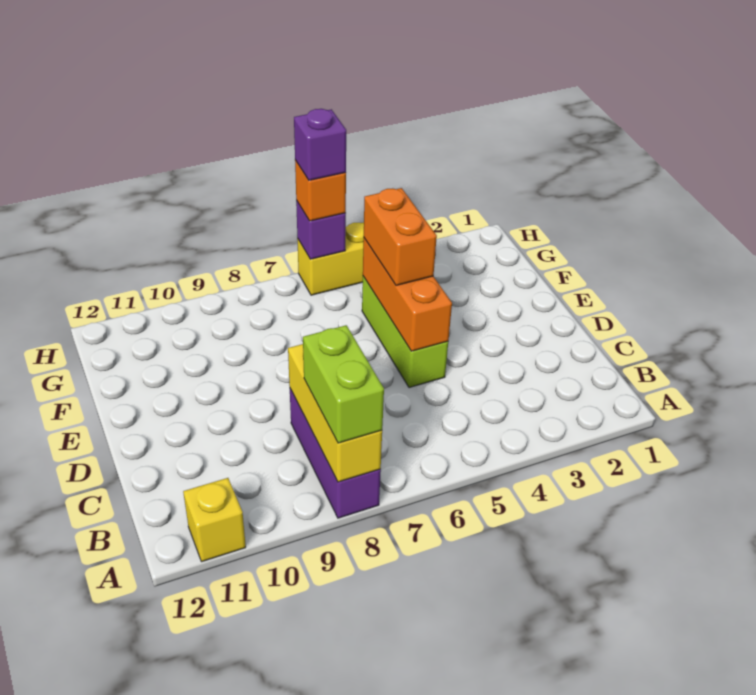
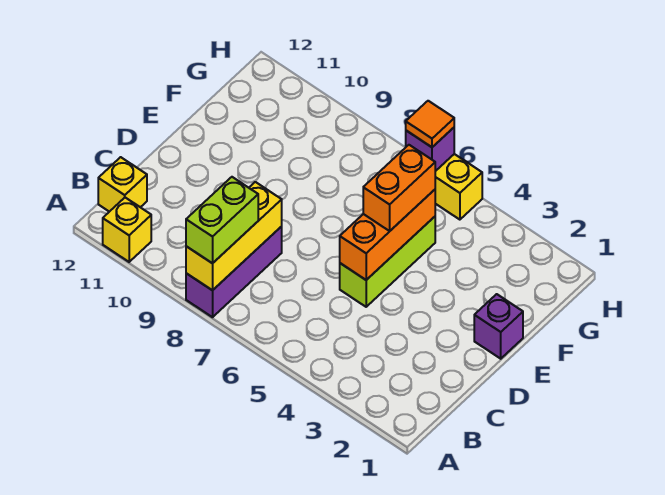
none -> yellow brick B12 level 1
orange brick H6 level 3 -> orange tile H6 level 3
purple brick H6 level 4 -> purple brick E1 level 1

